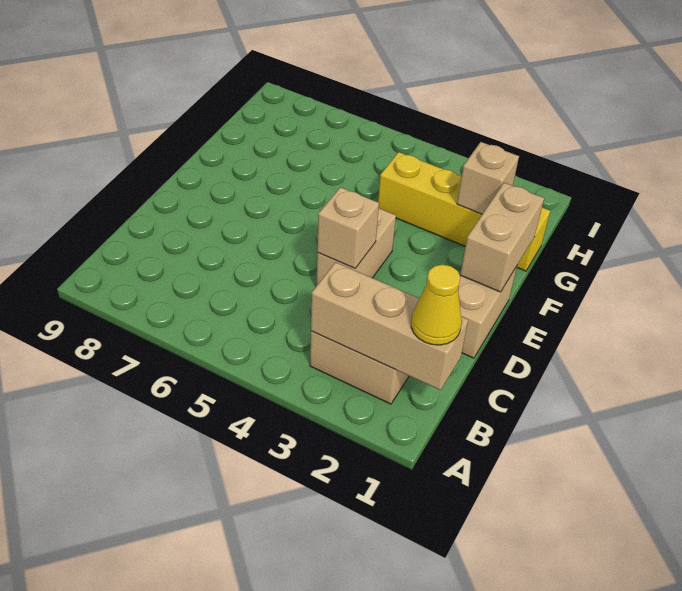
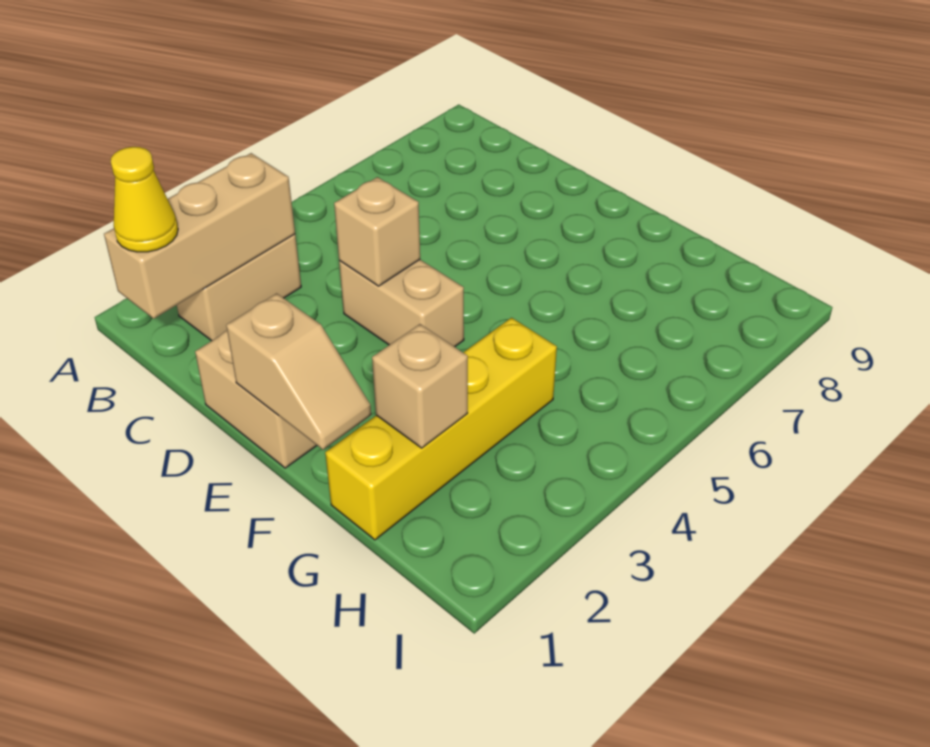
tan brick E1:F1 level 2 -> tan slope E1:F1 level 2 top E

